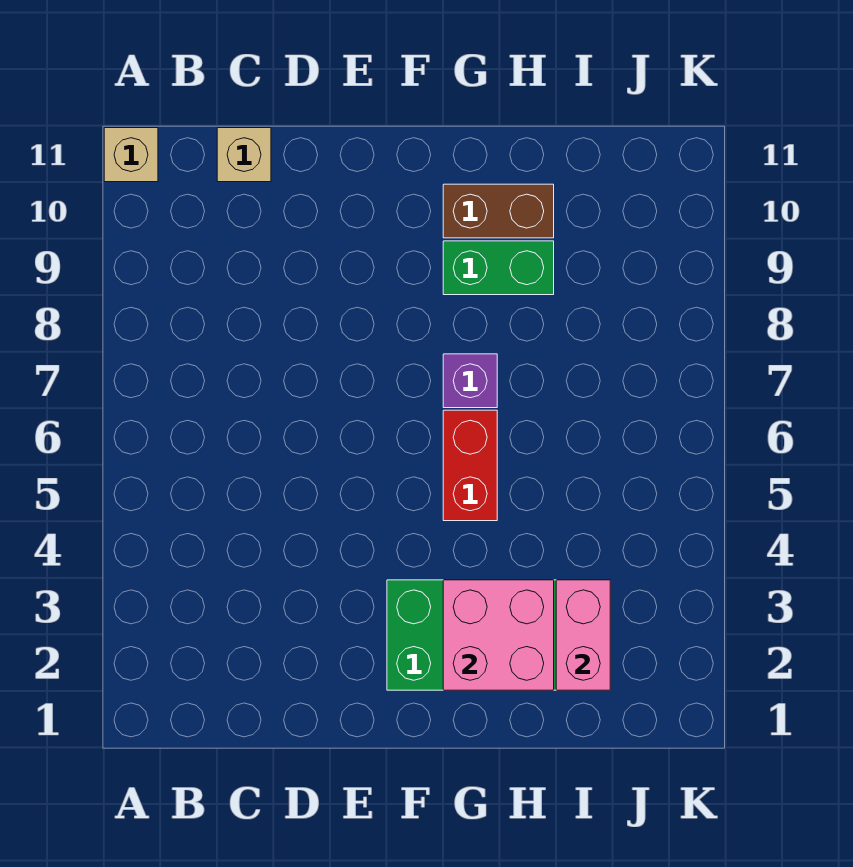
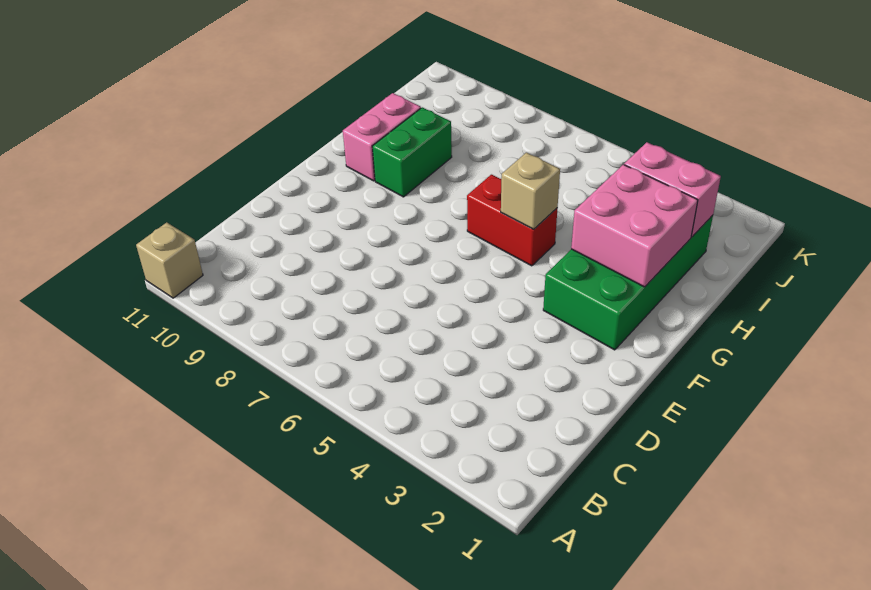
tan brick C11 level 1 -> tan brick G5 level 2
purple brick G7 level 1 -> none
brown brick G10:H10 level 1 -> pink brick G10:H10 level 1

